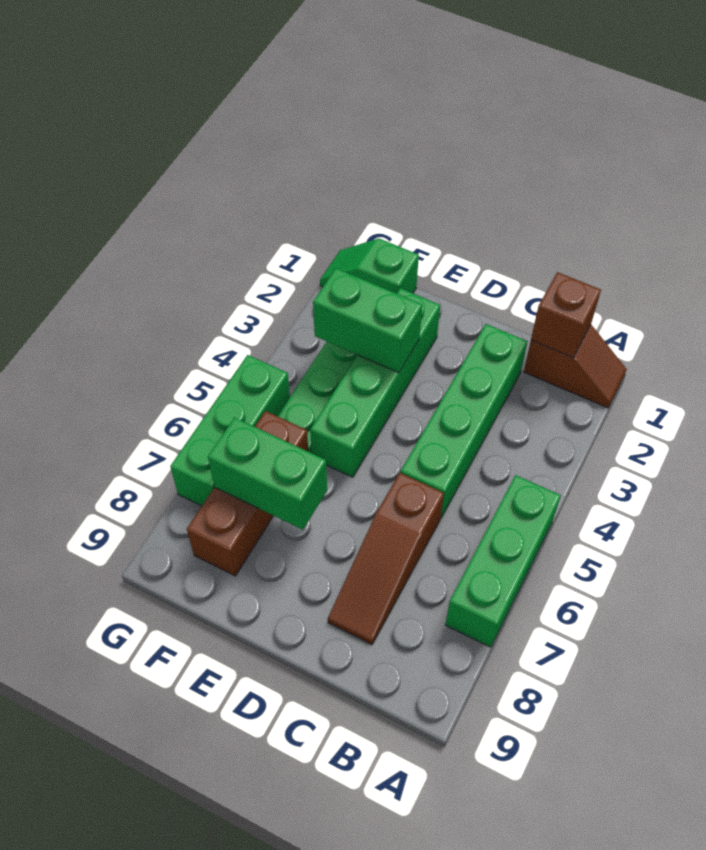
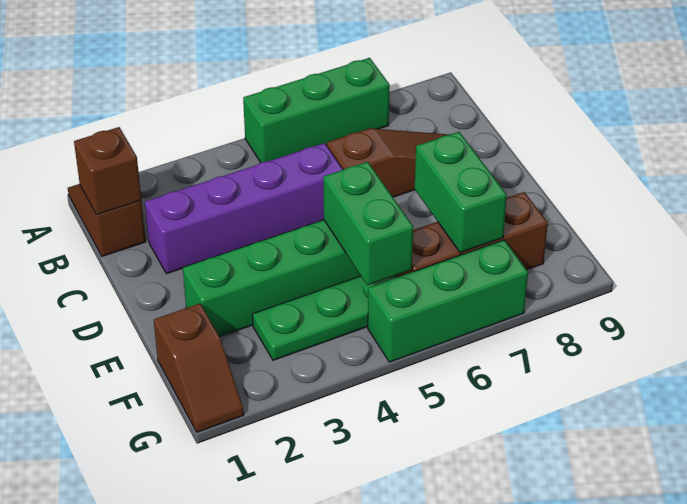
green brick C2:C5 level 1 -> purple brick C2:C5 level 1
green brick E3:F3 level 2 -> green brick E5:F5 level 2
green slope F1:G1 level 1 top F -> brown slope F1:G1 level 1 top F

